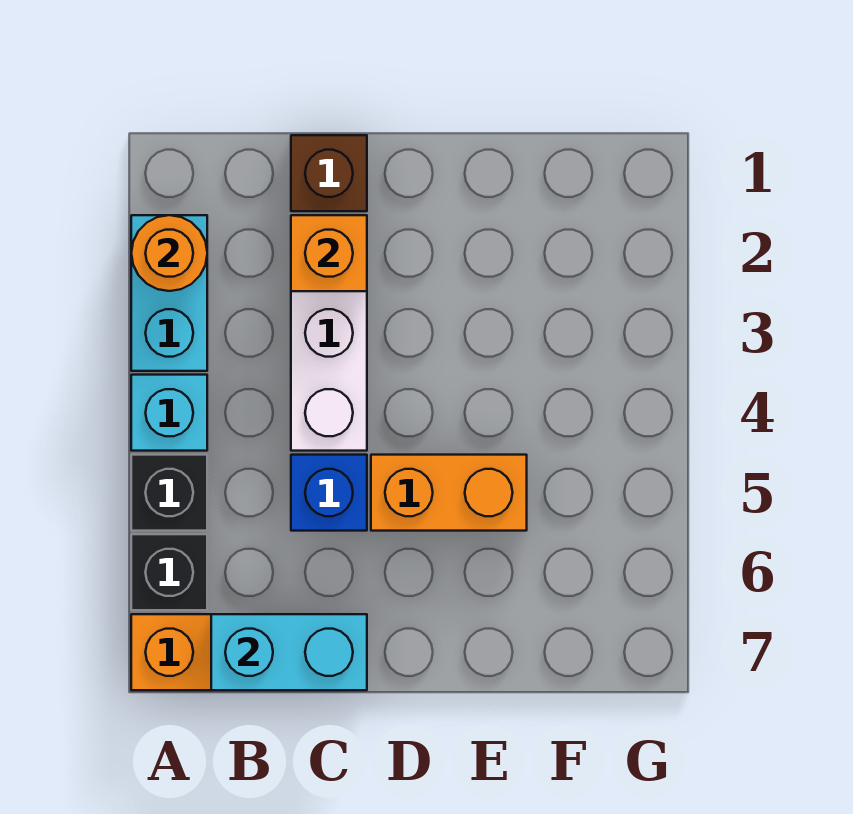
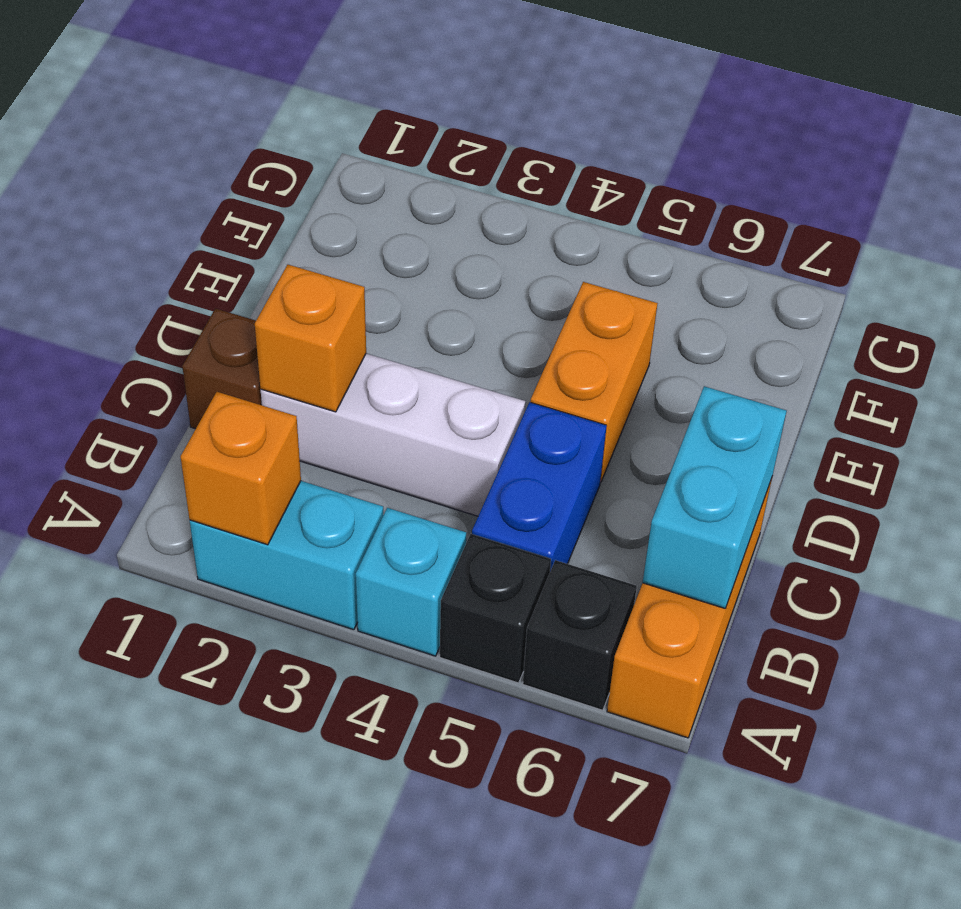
orange round brick A2 level 2 -> orange brick A2 level 2
blue brick C5 level 1 -> blue brick B5:C5 level 1

